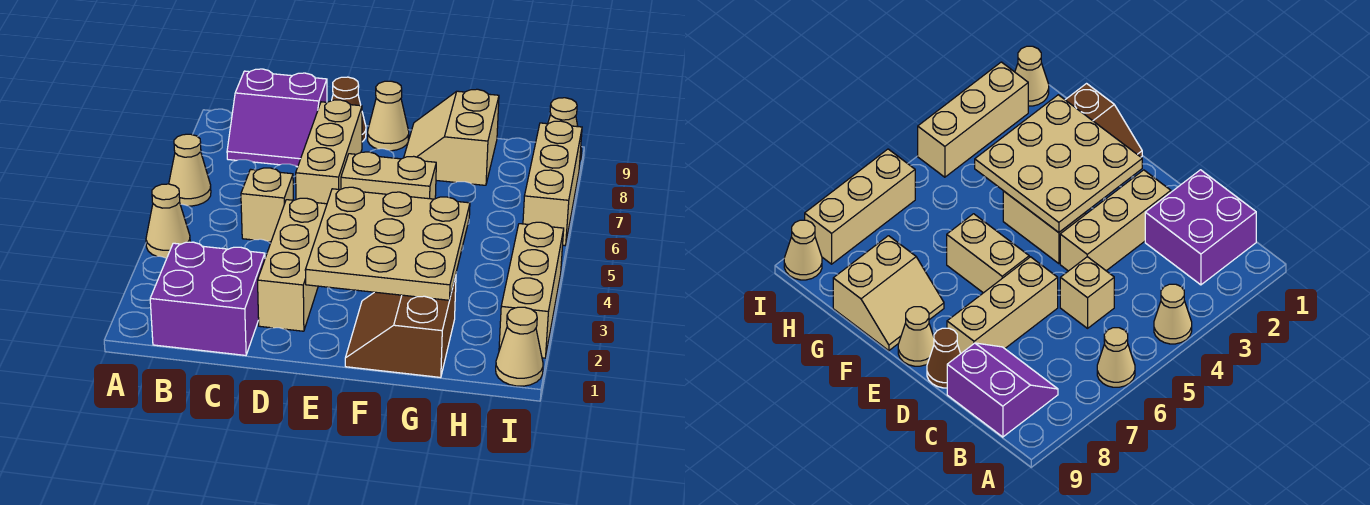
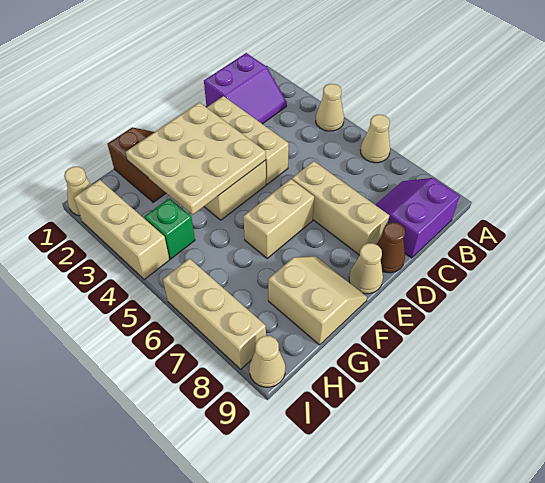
purple brick B1:C2 level 1 -> purple slope B1:C2 level 1 top 1
tan brick C5 level 1 -> none
none -> green brick H4 level 1

